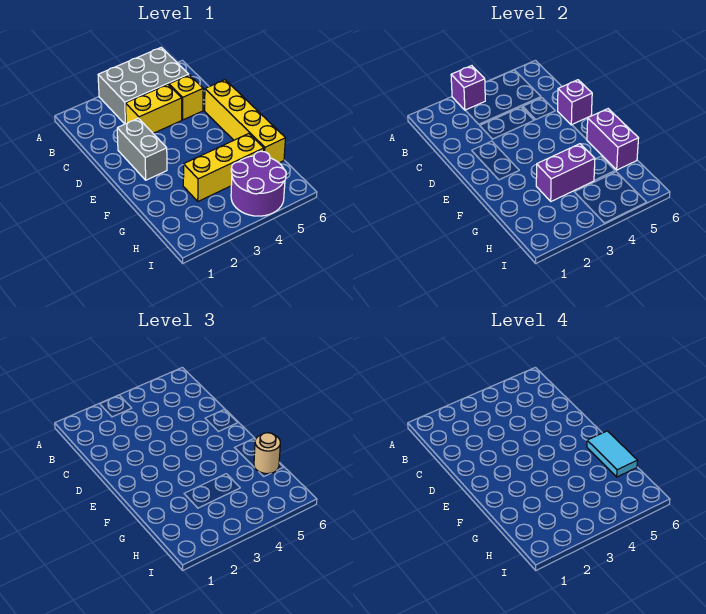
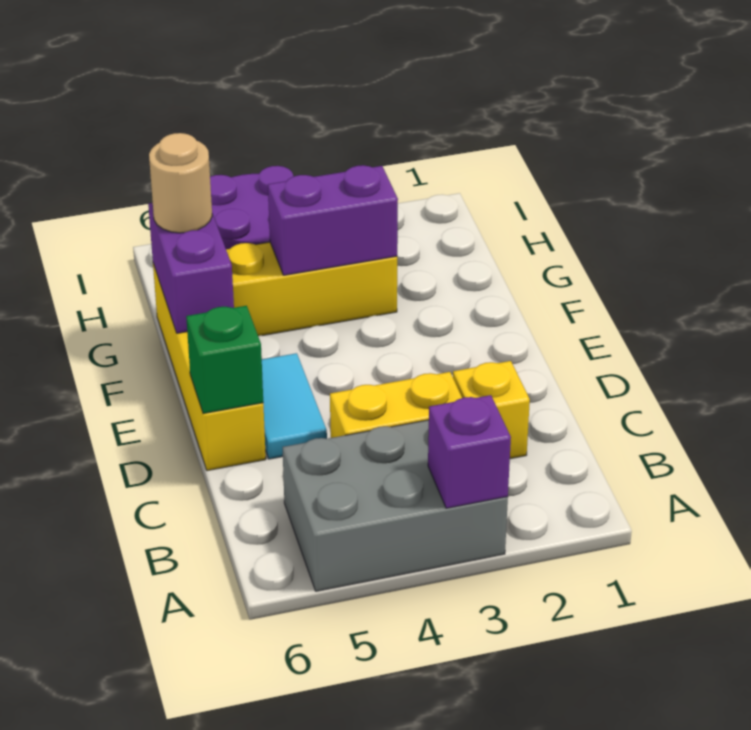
yellow brick C5 level 1 -> yellow brick C2 level 1
grey brick D2:E2 level 1 -> none
purple brick D6 level 2 -> green brick D6 level 2
cyan tile F6:G6 level 4 -> cyan tile D5:E5 level 1

